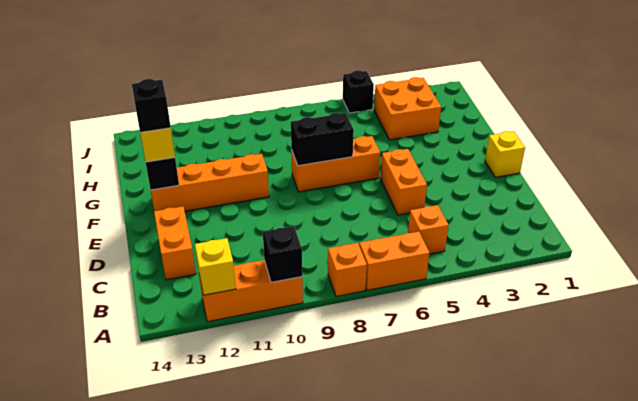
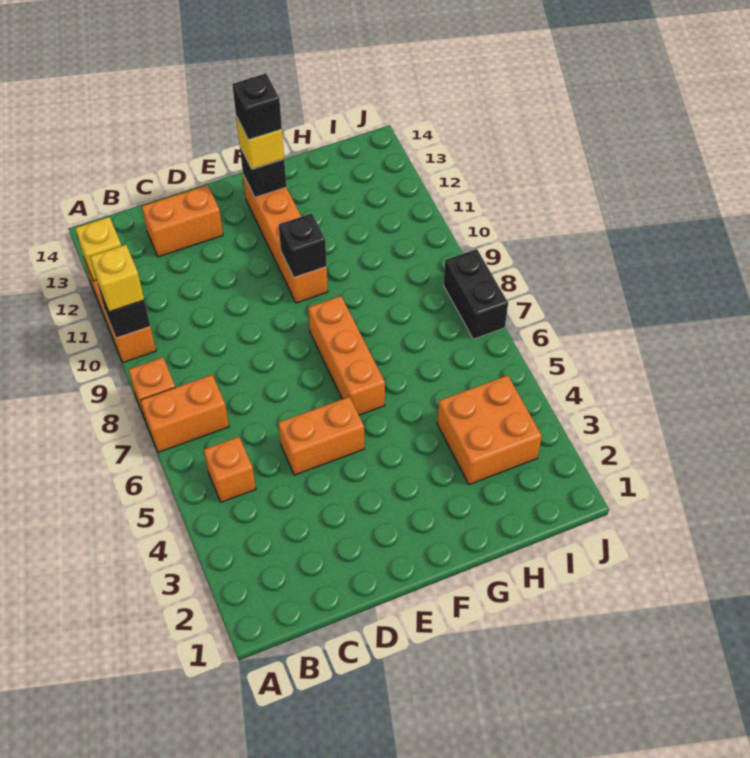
orange brick A6:A7 level 1 -> orange brick A7:B7 level 1
yellow brick E1 level 1 -> yellow brick A10 level 3
black brick F7:F8 level 2 -> black brick J7:J8 level 1
black brick J5 level 1 -> black brick F10 level 2

